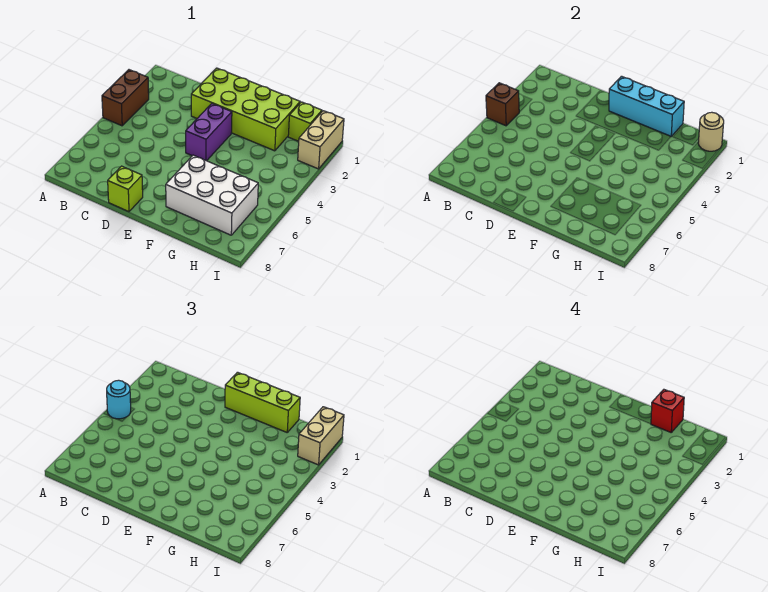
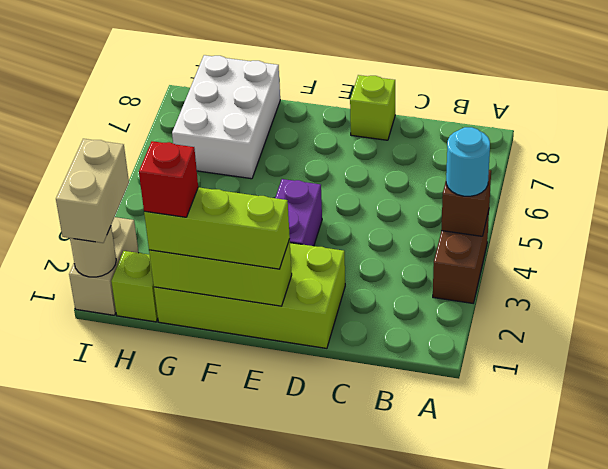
cyan brick E1:G1 level 2 -> lime brick E1:G1 level 2
white brick F6:H7 level 1 -> white brick G6:H8 level 1

